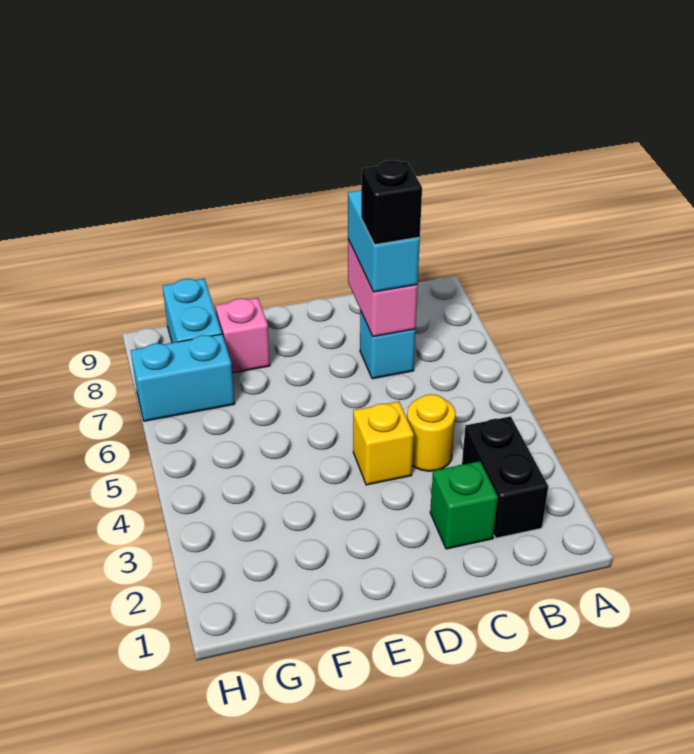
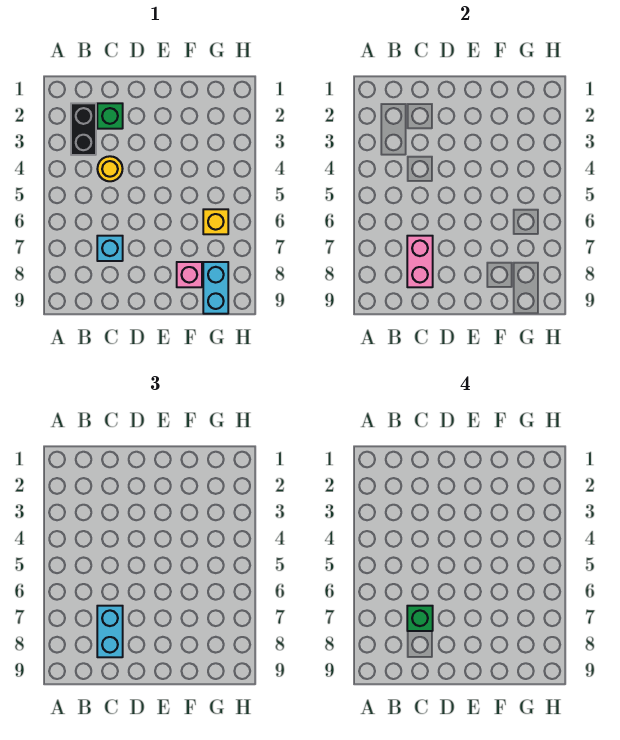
black brick C7 level 4 -> green brick C7 level 4
yellow brick D4 level 1 -> yellow brick G6 level 1
cyan brick G7:H7 level 1 -> none

